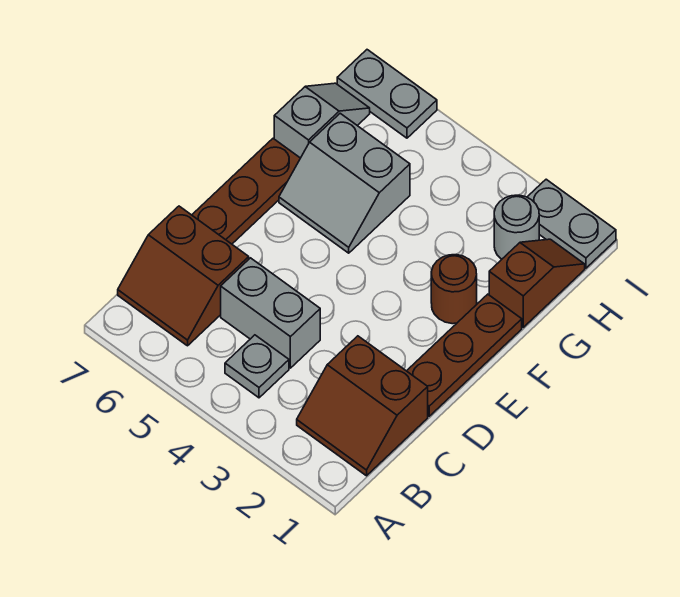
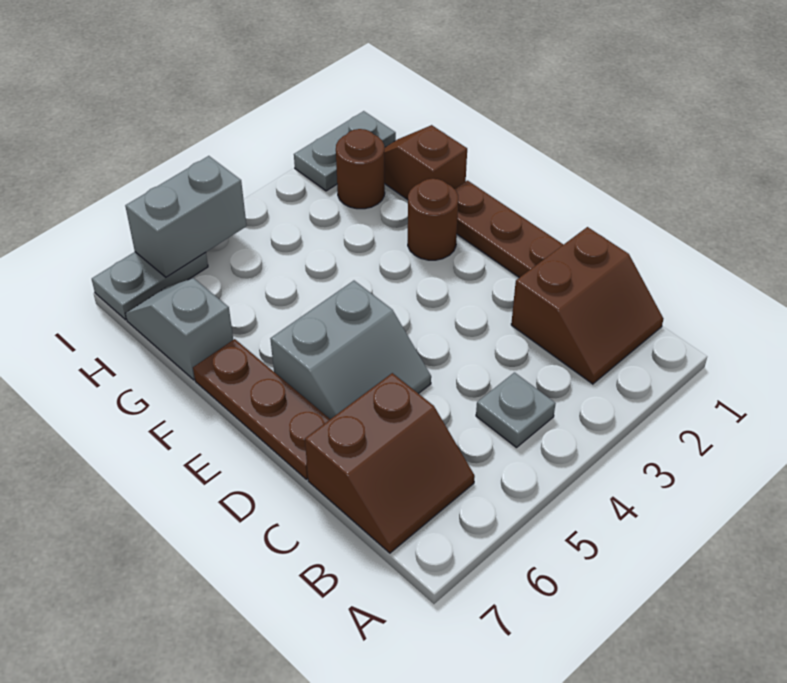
grey brick C4:C5 level 1 -> grey brick I5:I6 level 2
grey slope F5:G6 level 1 top G -> grey slope D5:E6 level 1 top E
grey round brick H2 level 1 -> brown round brick H2 level 1

